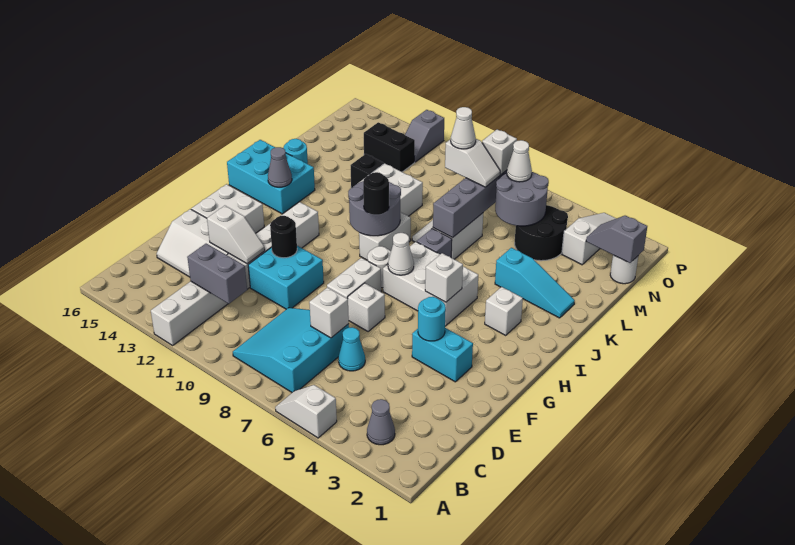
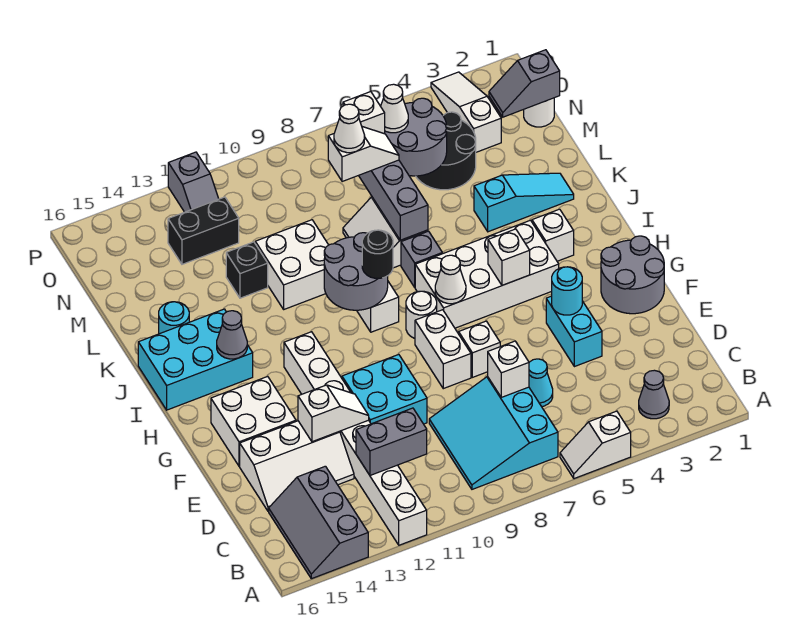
none -> grey slope A14:C15 level 1 top 14
none -> grey round brick F1:G2 level 1
cyan brick F3:F4 level 1 -> cyan brick E4:F4 level 1
black round brick F11 level 2 -> none
white brick H5:I7 level 1 -> white brick H4:I7 level 1

